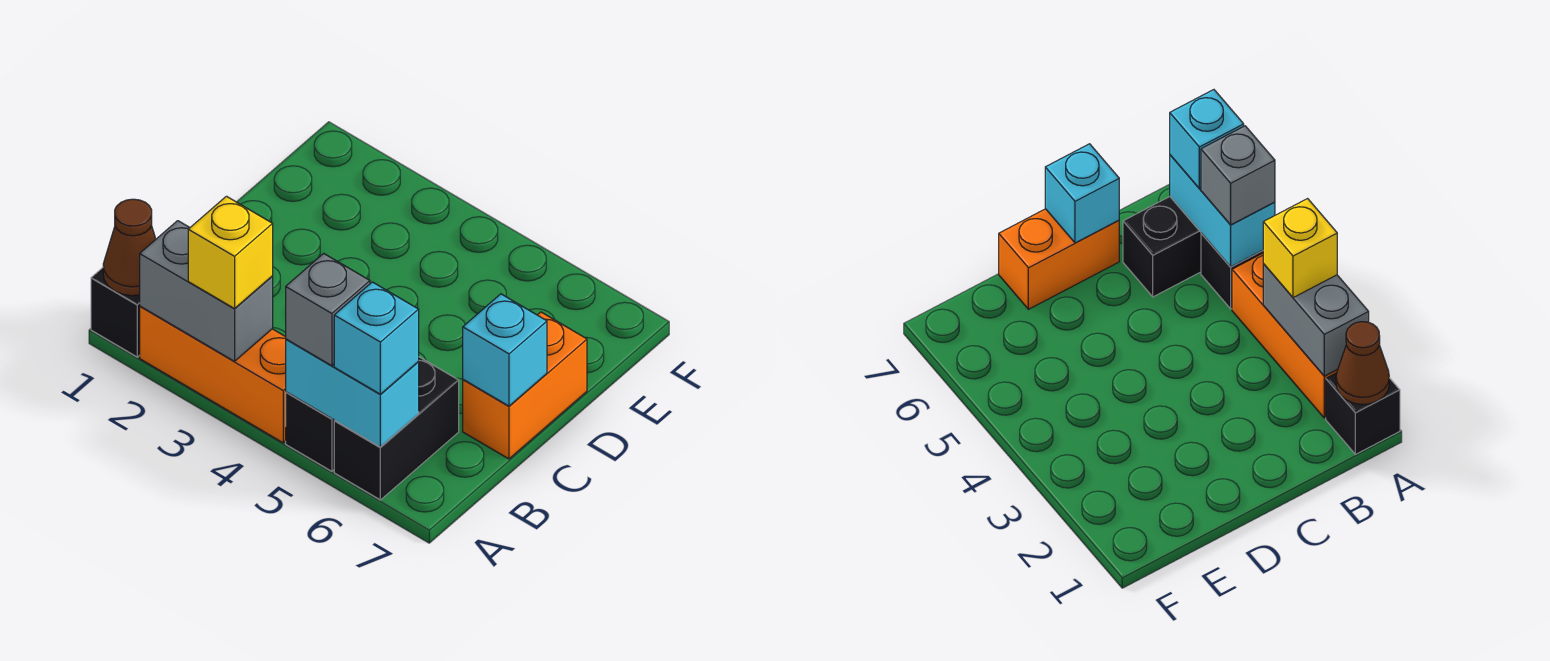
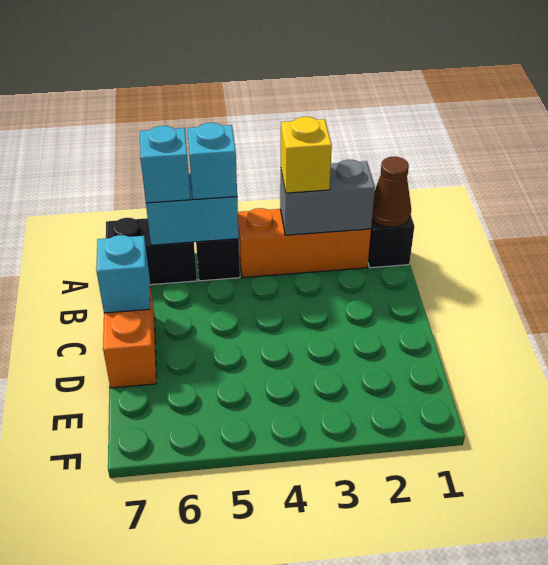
grey brick A5 level 3 -> cyan brick A5 level 3
black brick A6:B6 level 1 -> black brick A6:A7 level 1

